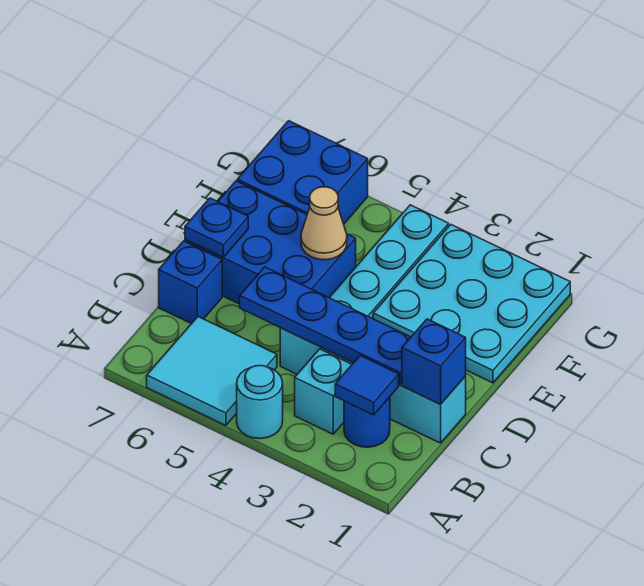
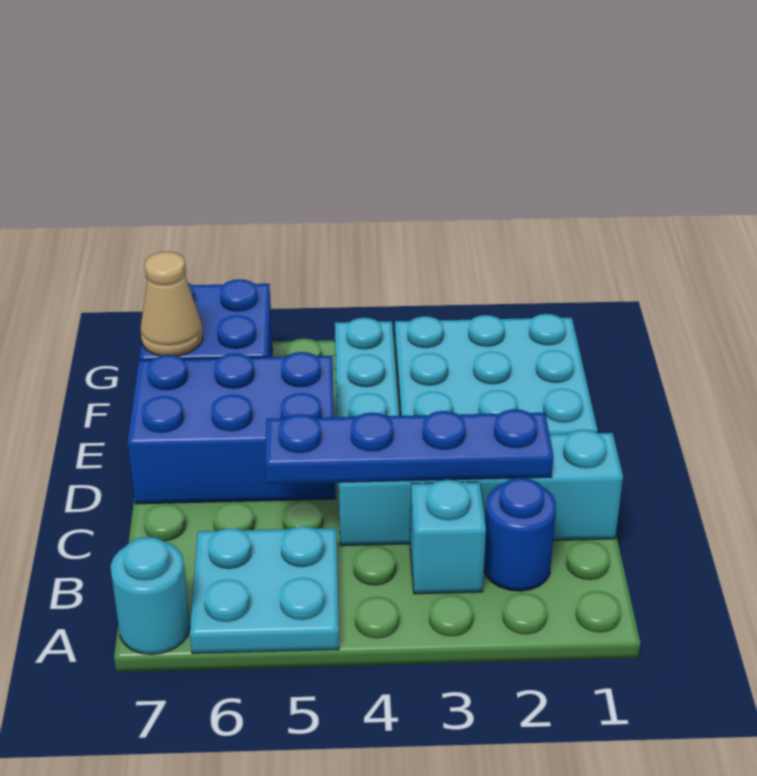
cyan round brick A4 level 1 -> cyan round brick A7 level 1
cyan tile A5:B6 level 1 -> cyan plate A5:B6 level 1
blue tile B2 level 2 -> none
blue brick C1 level 2 -> none
blue brick C7 level 1 -> none
blue plate D7 level 2 -> none
tan cone E5 level 2 -> tan cone F7 level 2

